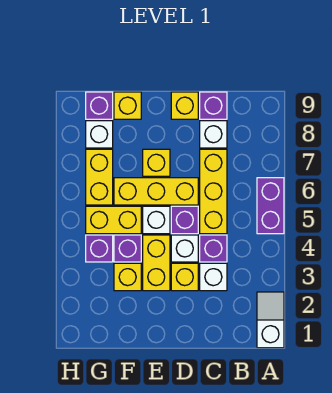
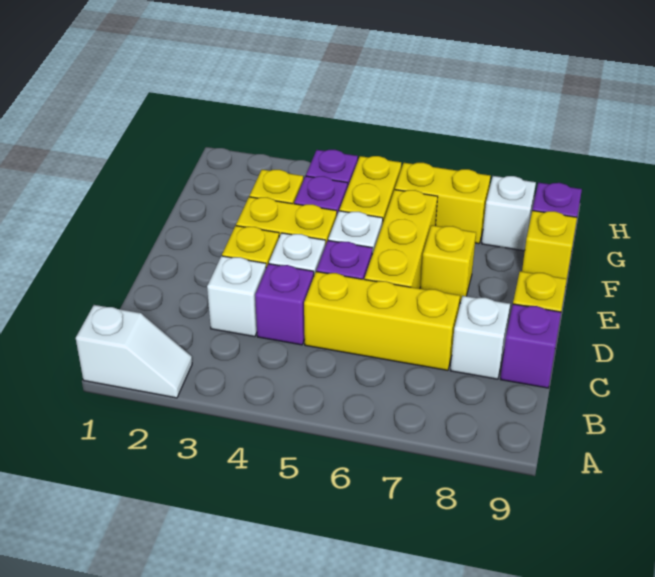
purple brick A5:A6 level 1 -> none

